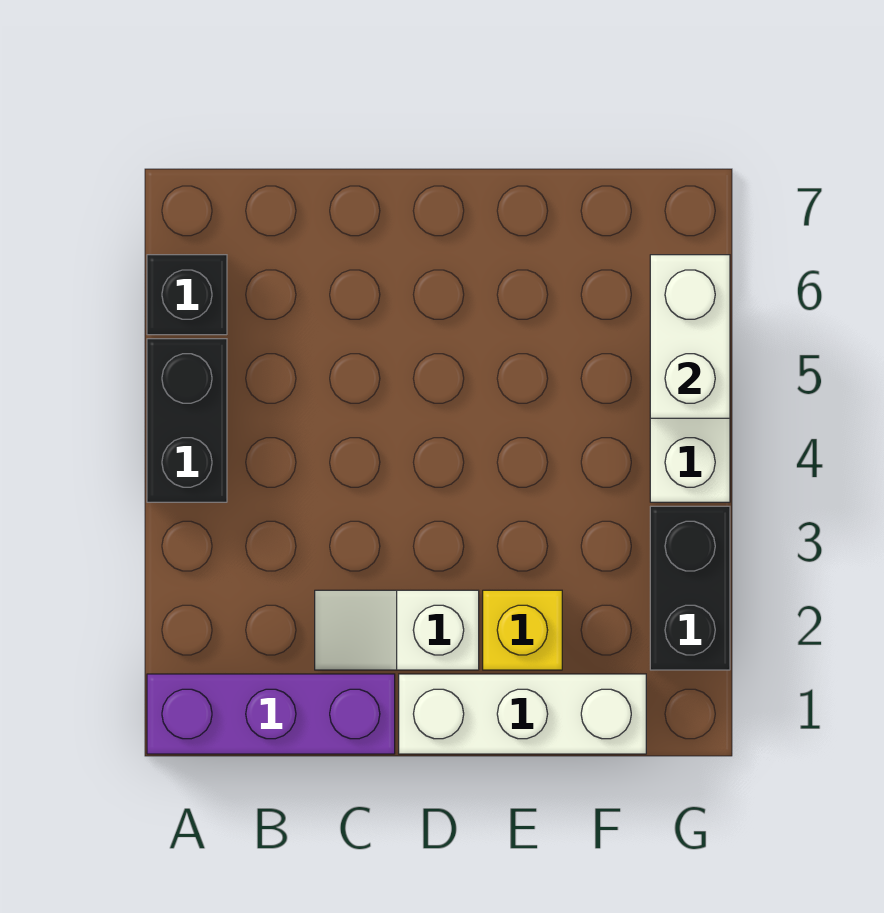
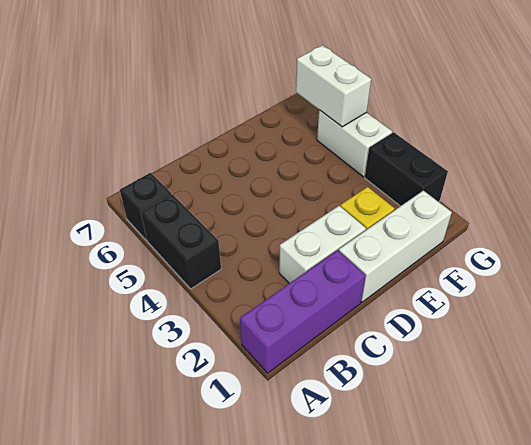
white slope C2:D2 level 1 top D -> white brick C2:D2 level 1

